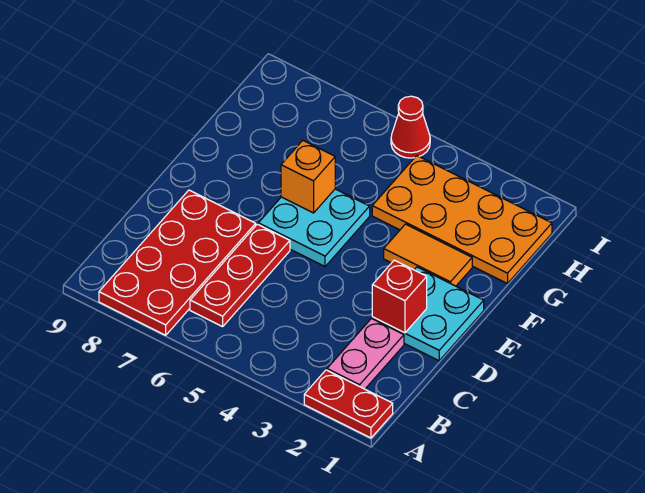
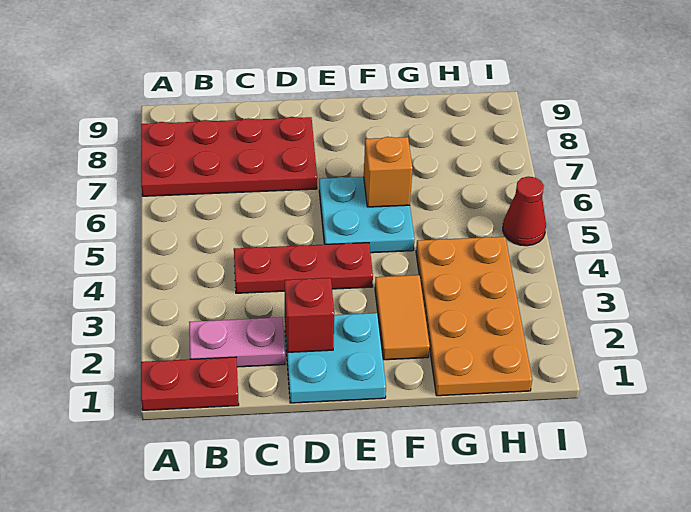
red plate A1:A2 level 1 -> red plate A1:B1 level 1
red plate B6:D6 level 1 -> red plate C4:E4 level 1

